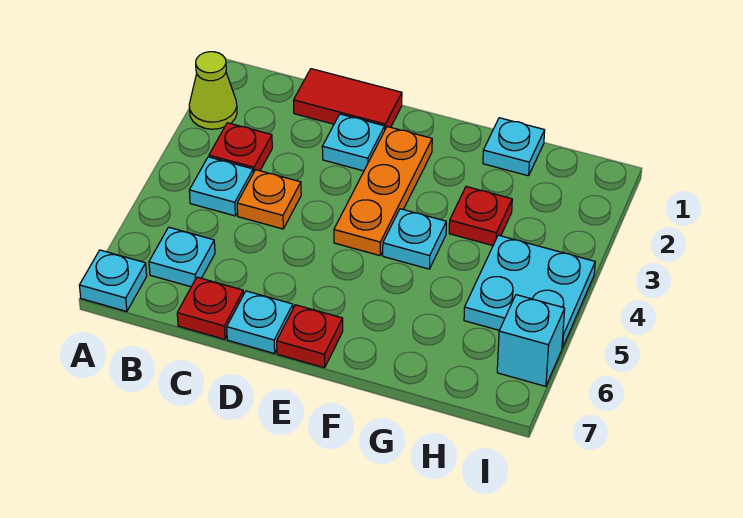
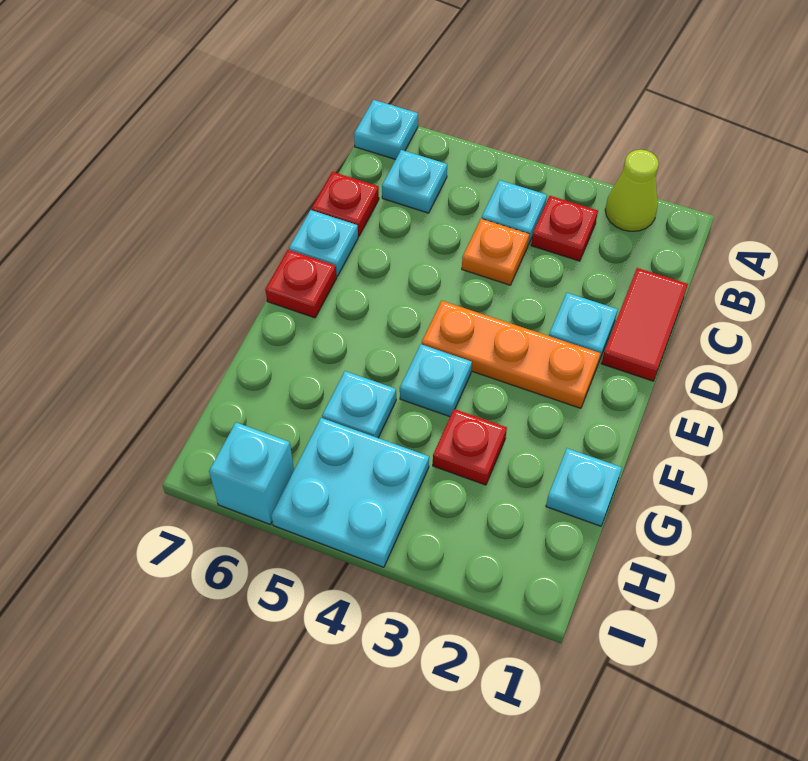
none -> cyan plate G5 level 1

